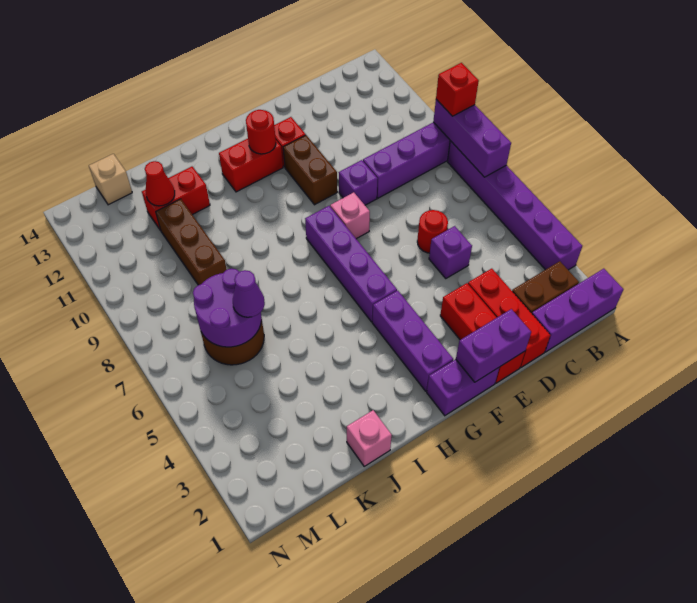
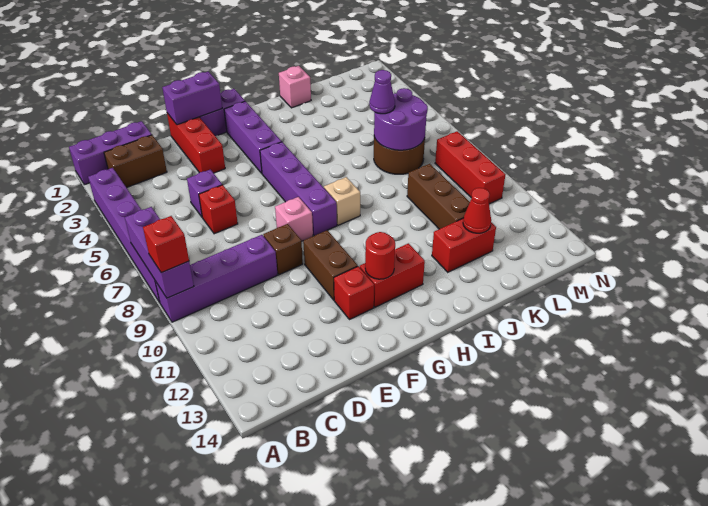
red brick D1:D3 level 1 -> red brick M8:M10 level 1
red round brick D6 level 1 -> red brick D6 level 1
purple brick E9 level 1 -> brown brick E9 level 1
tan brick L14 level 1 -> tan brick H8 level 1

